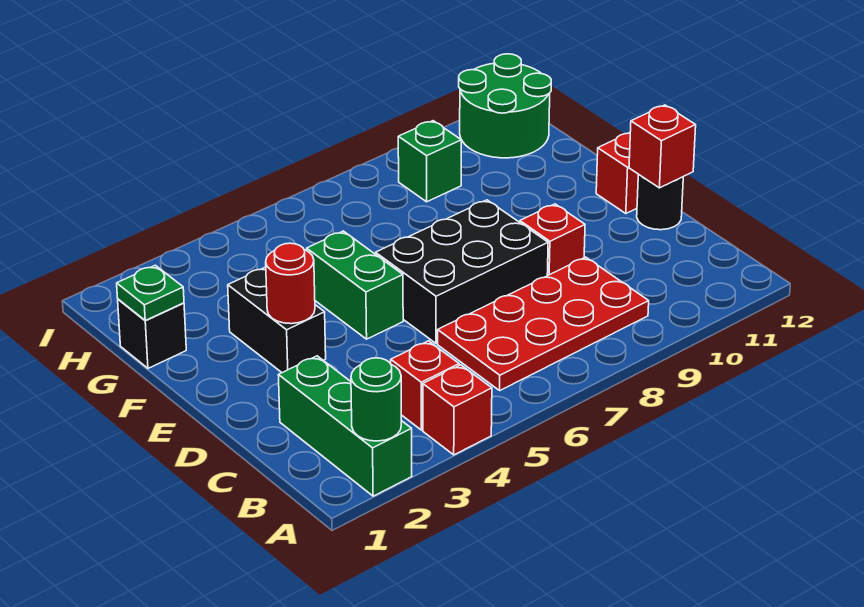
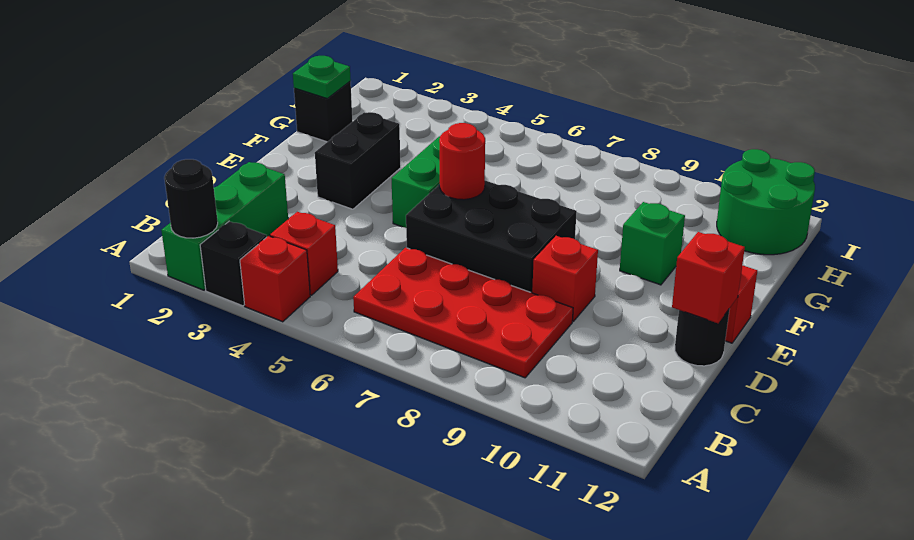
green round brick A2 level 2 -> black round brick A2 level 2
none -> black brick A3 level 1
red round brick E3 level 2 -> red round brick E6 level 2
green brick H9 level 1 -> green brick F10 level 1

